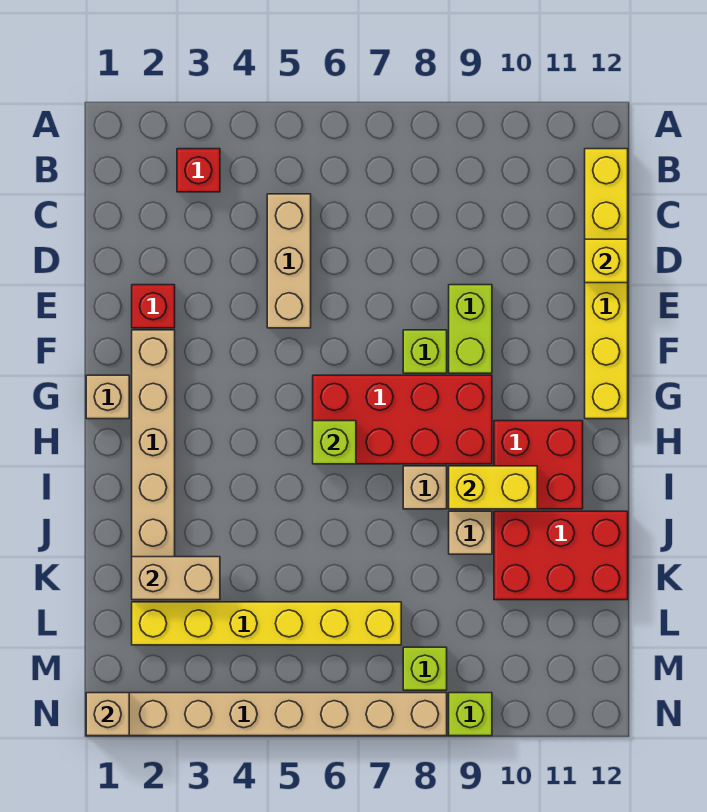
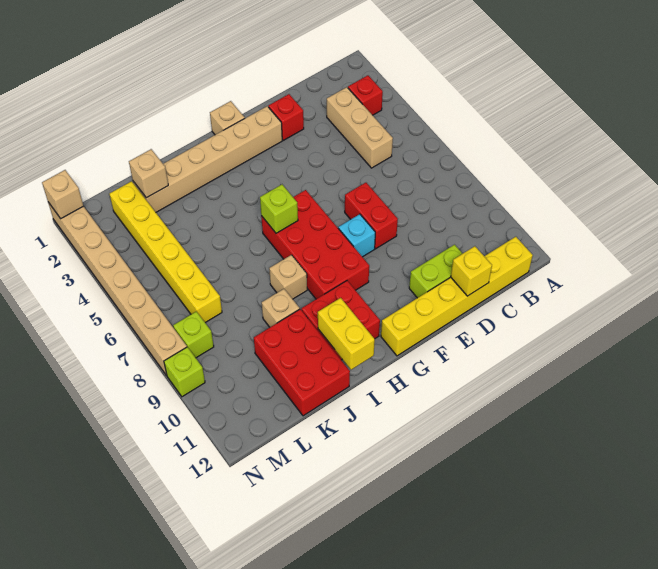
tan brick C5:E5 level 1 -> tan brick C3:C5 level 1
none -> red brick E7:E8 level 1
lime brick E9:F9 level 1 -> lime brick D11:E11 level 1
lime brick F8 level 1 -> cyan brick F8 level 1
yellow brick I9:I10 level 2 -> yellow brick I11:I12 level 2
tan brick K2:K3 level 2 -> tan brick K2 level 2

